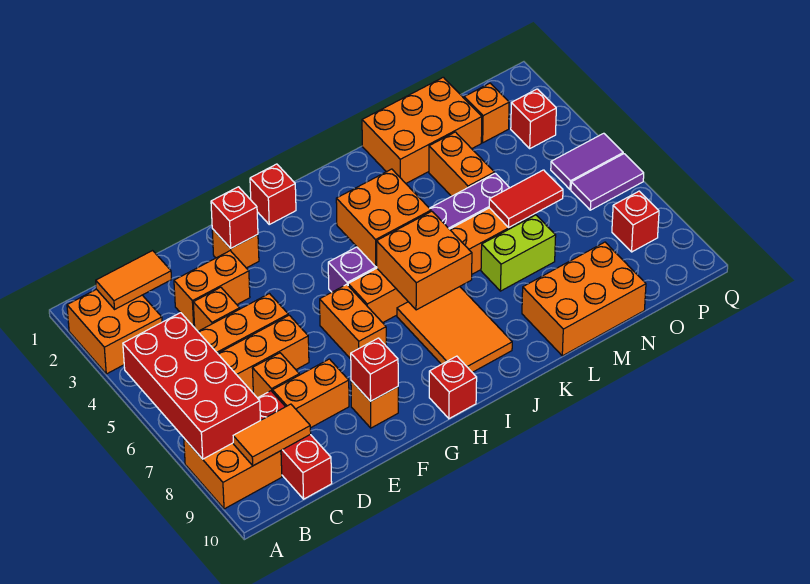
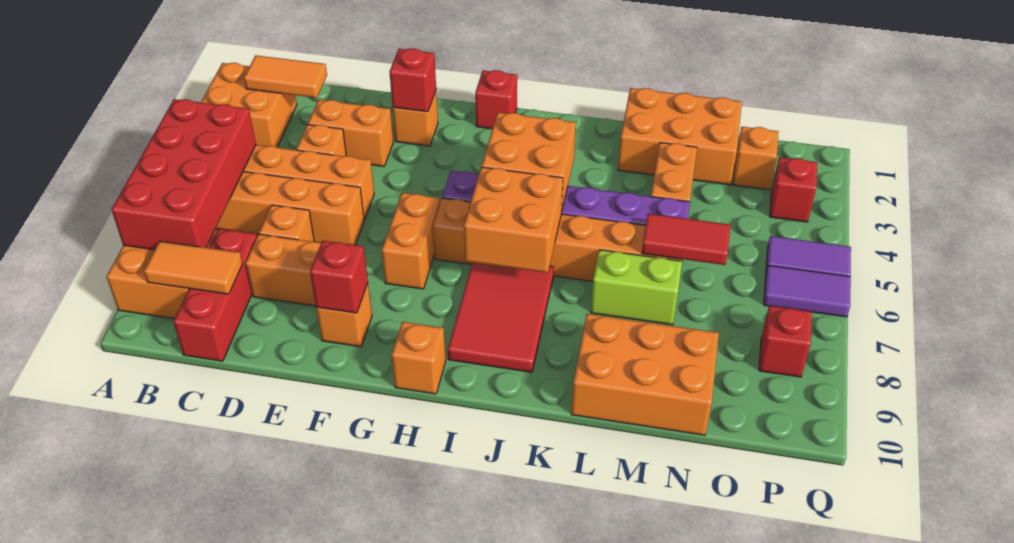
red brick H10 level 1 -> orange brick H10 level 1
orange tile I7:J9 level 1 -> red tile I7:J9 level 1

